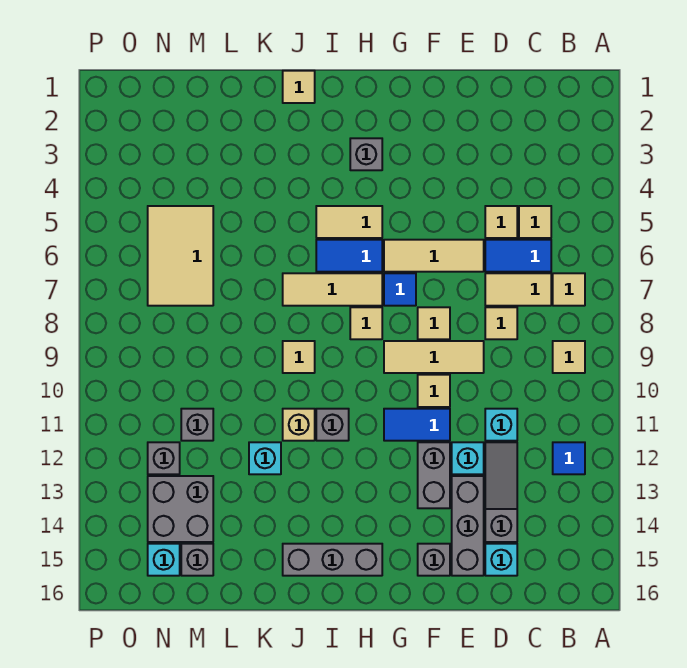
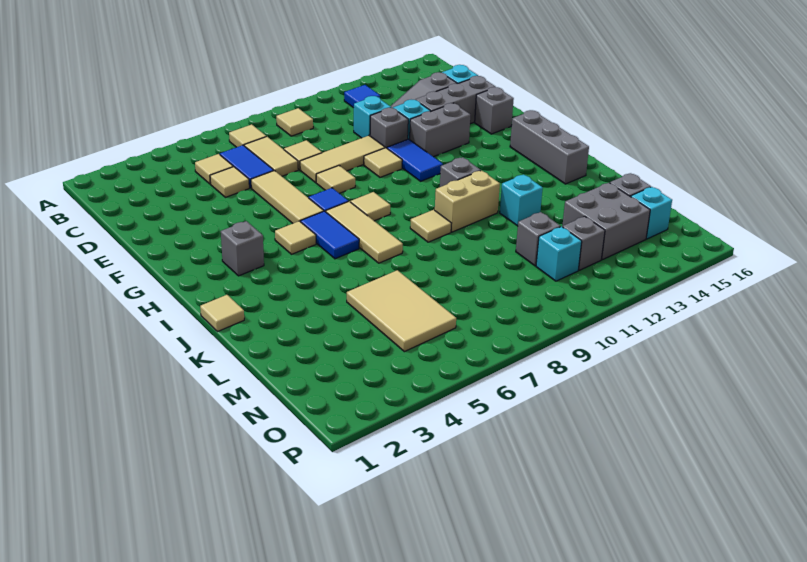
tan tile E9:G9 level 1 -> tan tile E8:E10 level 1
none -> grey brick E11 level 1
tan tile H5:I5 level 1 -> tan tile H5 level 1
tan brick J11 level 1 -> tan brick J10:J11 level 1
tan tile M5:N7 level 1 -> tan tile L5:N6 level 1
none -> cyan brick N11 level 1

